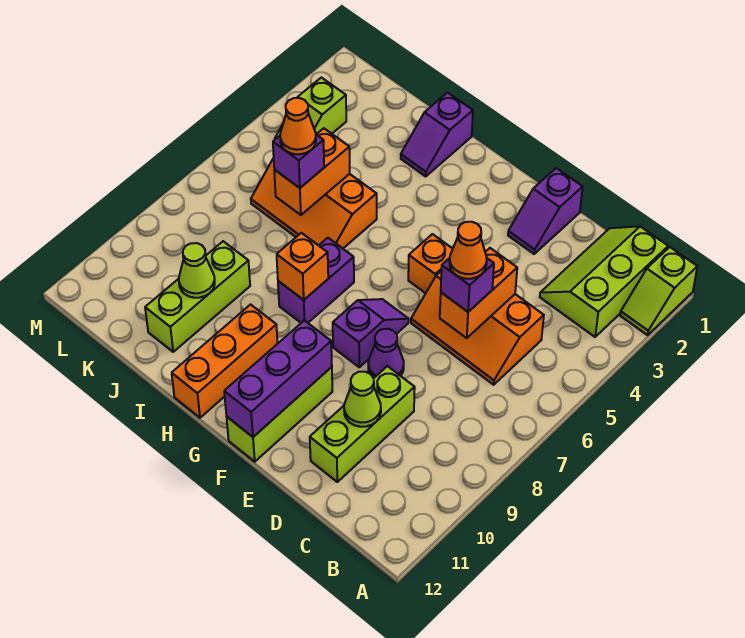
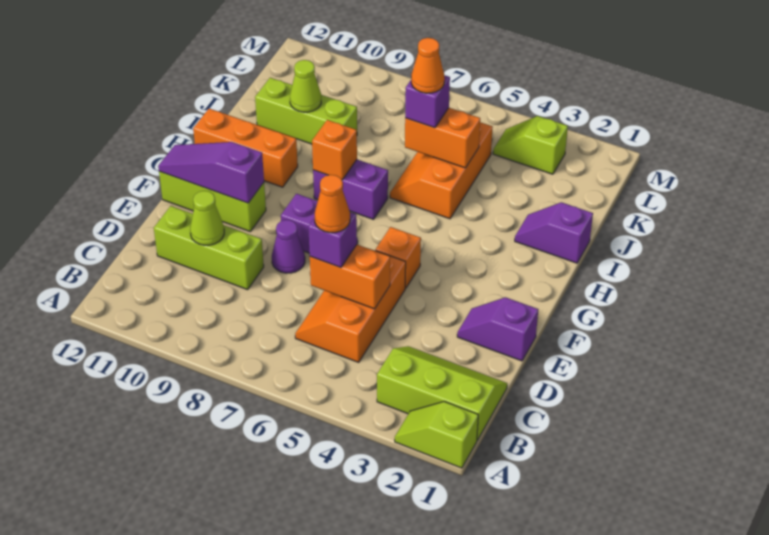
purple brick F10:F12 level 2 -> purple slope F10:F12 level 2 top 10

